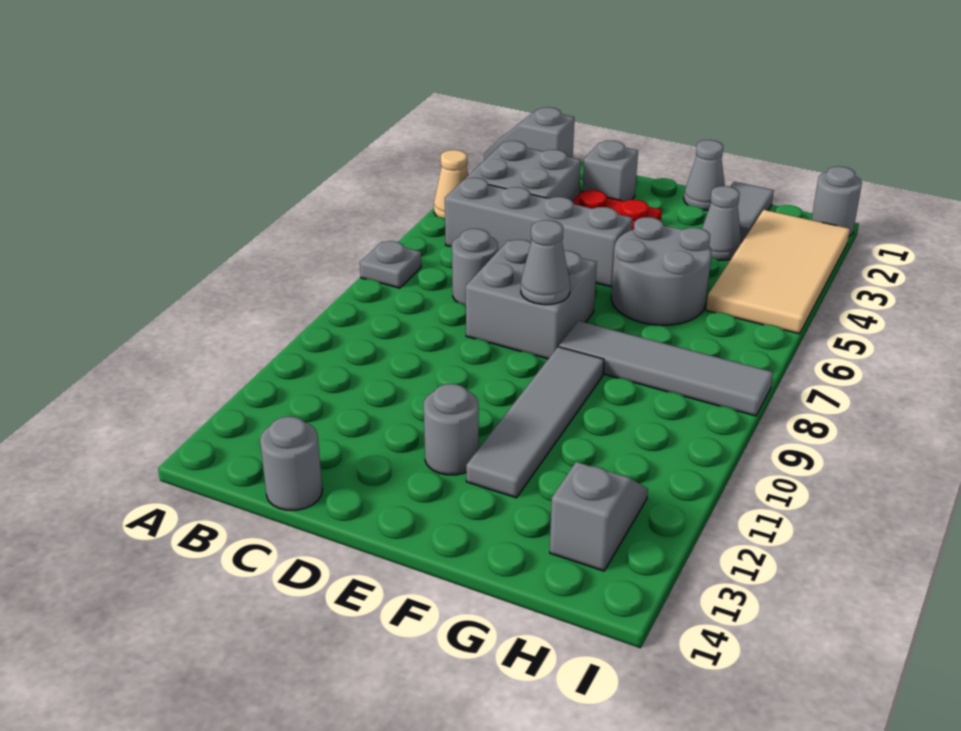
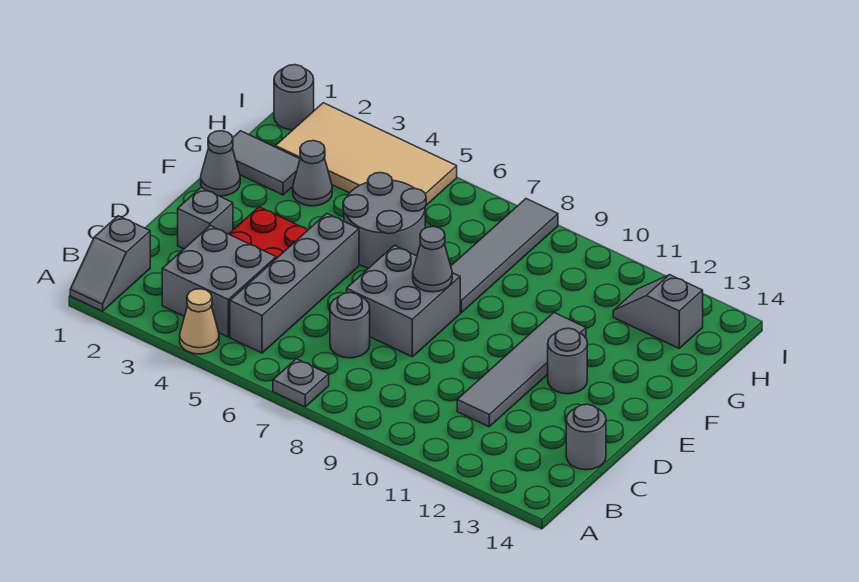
grey tile F9:F12 level 1 -> grey tile C11:F11 level 1

